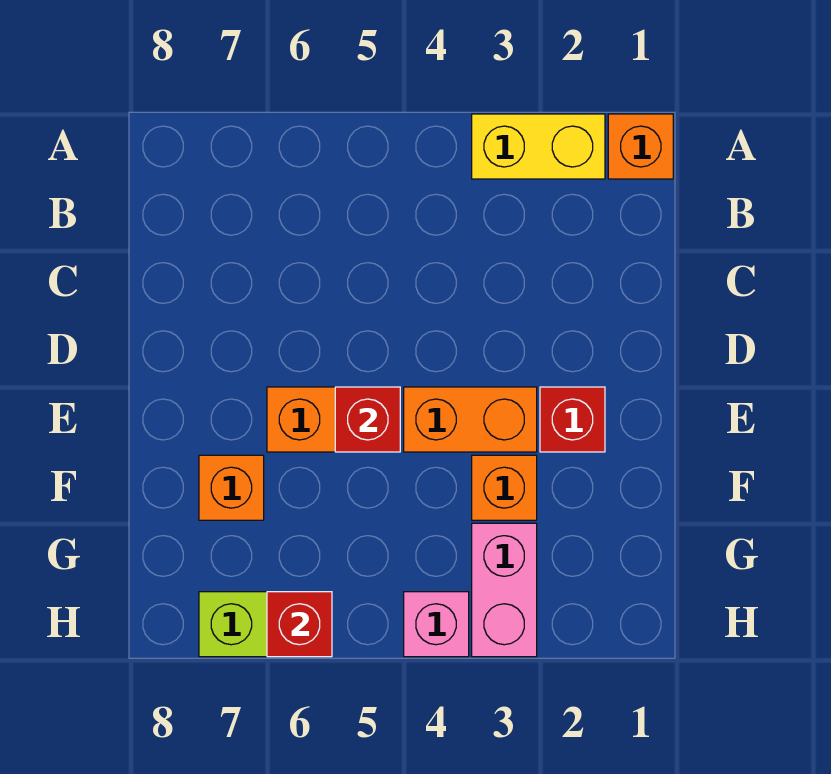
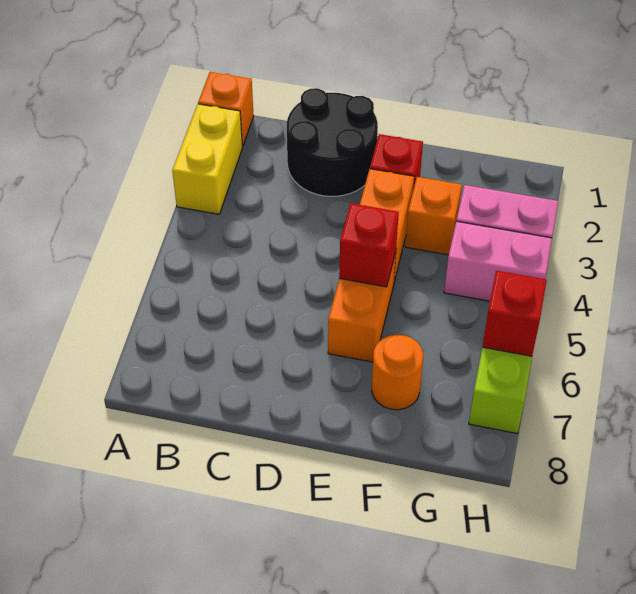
none -> black round brick C1:D2 level 1
orange brick F7 level 1 -> orange round brick F7 level 1
pink brick H4 level 1 -> pink brick G4:H4 level 1

